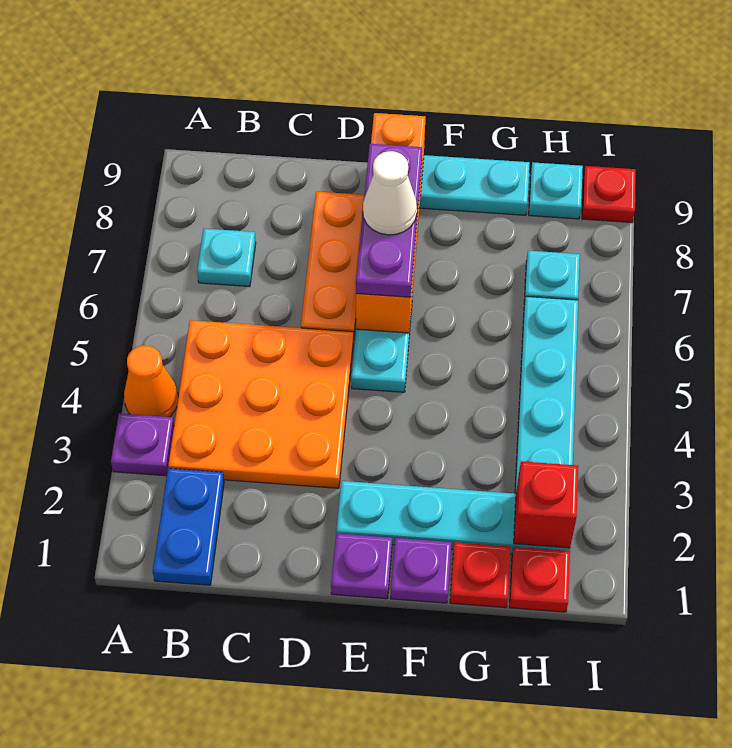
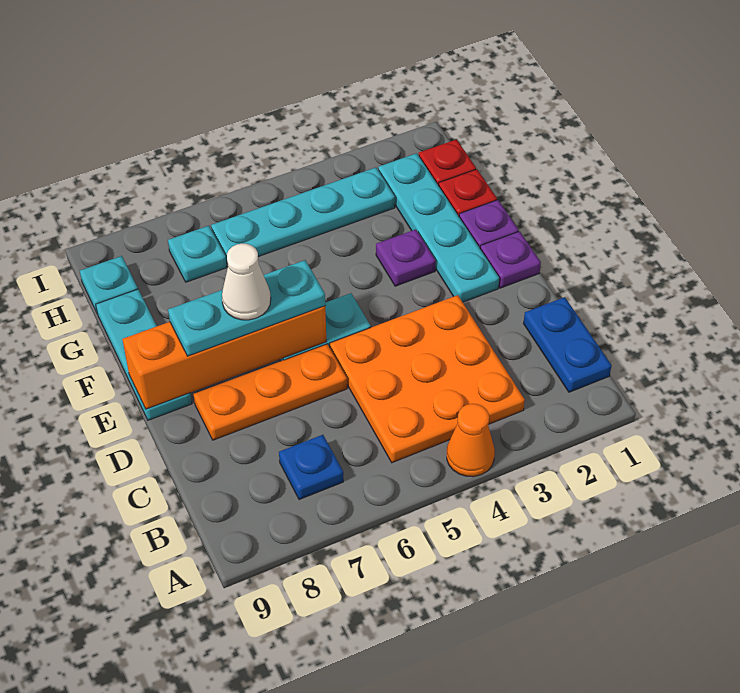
purple plate A3 level 1 -> purple plate F3 level 1
blue plate B1:B2 level 1 -> blue plate B1:C1 level 1
cyan plate B7 level 1 -> blue plate B7 level 1
purple plate E6:E8 level 3 -> cyan plate E6:E8 level 3
red brick H2 level 2 -> none
red plate I9 level 1 -> none

